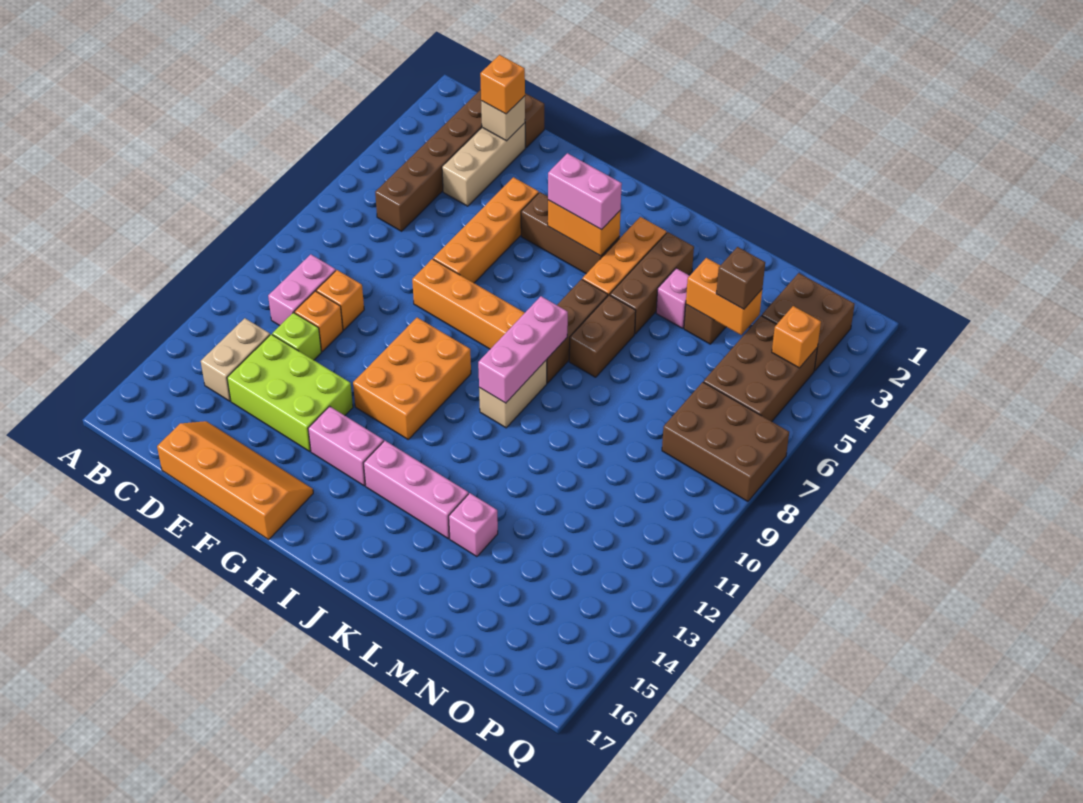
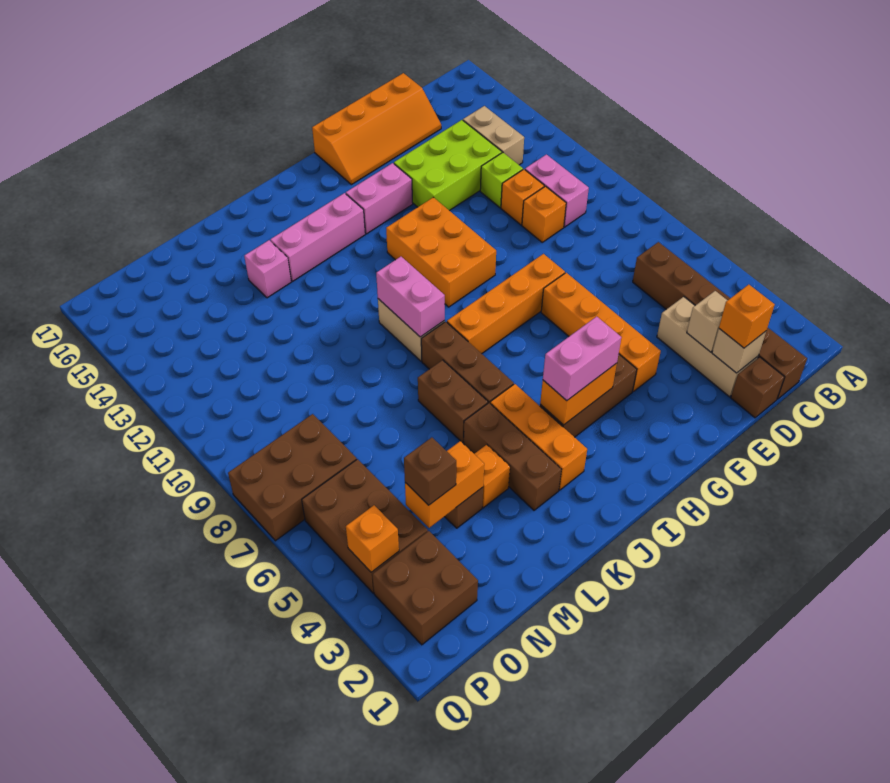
none -> tan brick D3 level 2
pink brick J8:J10 level 2 -> pink brick J9:J10 level 2
pink brick L4 level 1 -> orange brick L4 level 1

